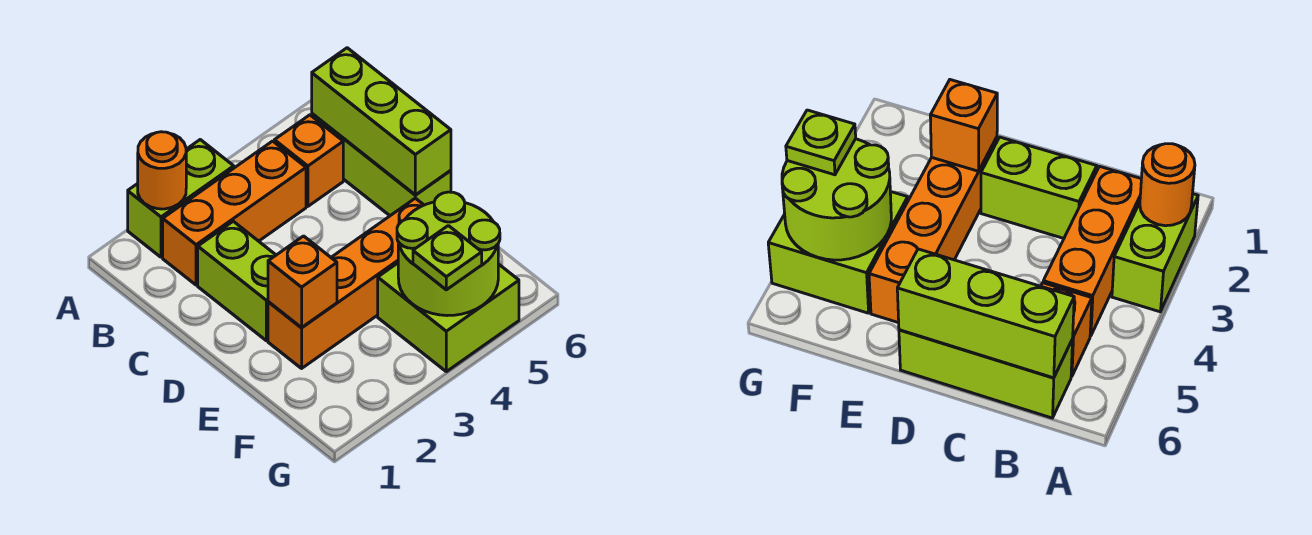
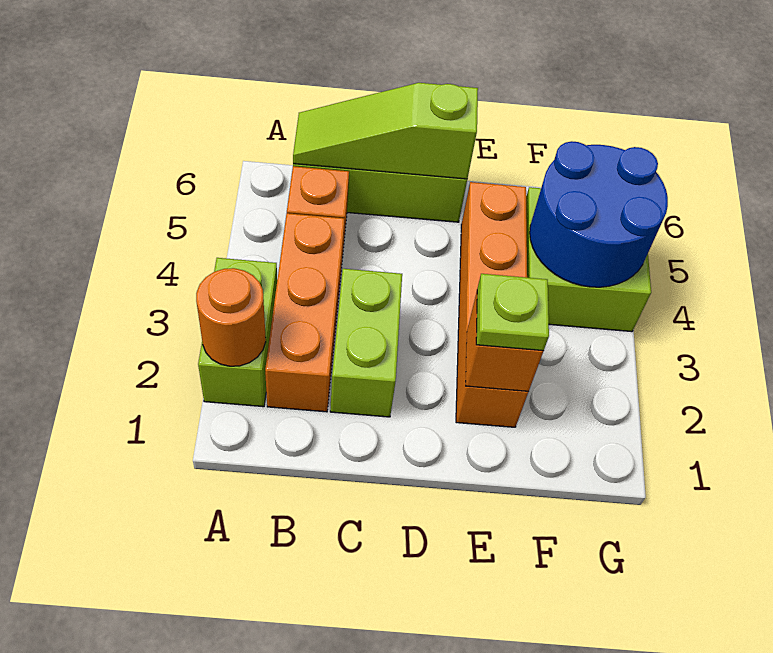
lime brick B6:D6 level 2 -> lime slope B6:D6 level 2 top D
lime brick C2:D2 level 1 -> lime brick C2:C3 level 1
lime round brick F4:G5 level 2 -> blue round brick F4:G5 level 2
lime plate G4 level 3 -> lime plate E2 level 3

